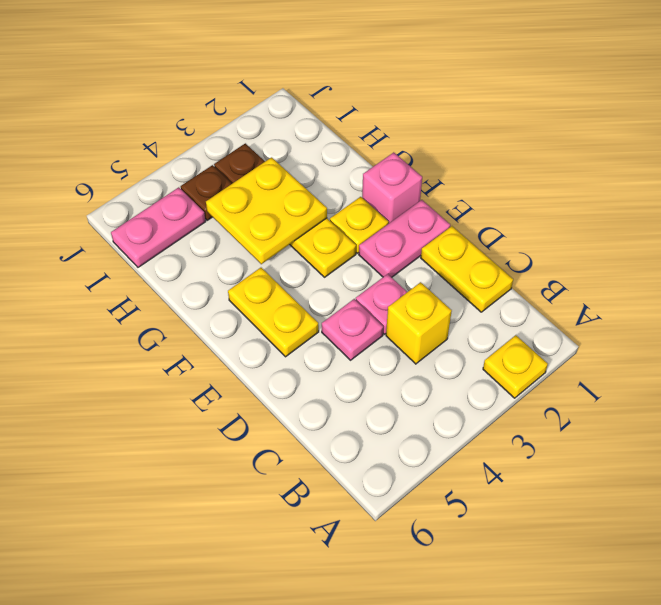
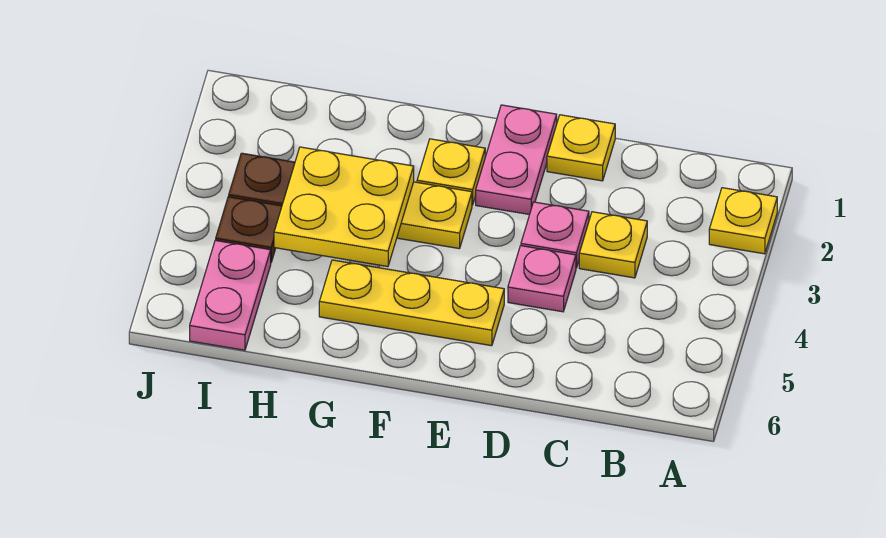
yellow plate C1:D1 level 1 -> yellow plate D1 level 1
yellow brick C3 level 1 -> yellow plate C3 level 1
yellow plate E5:F5 level 1 -> yellow plate E5:G5 level 1
pink brick F1 level 1 -> none

